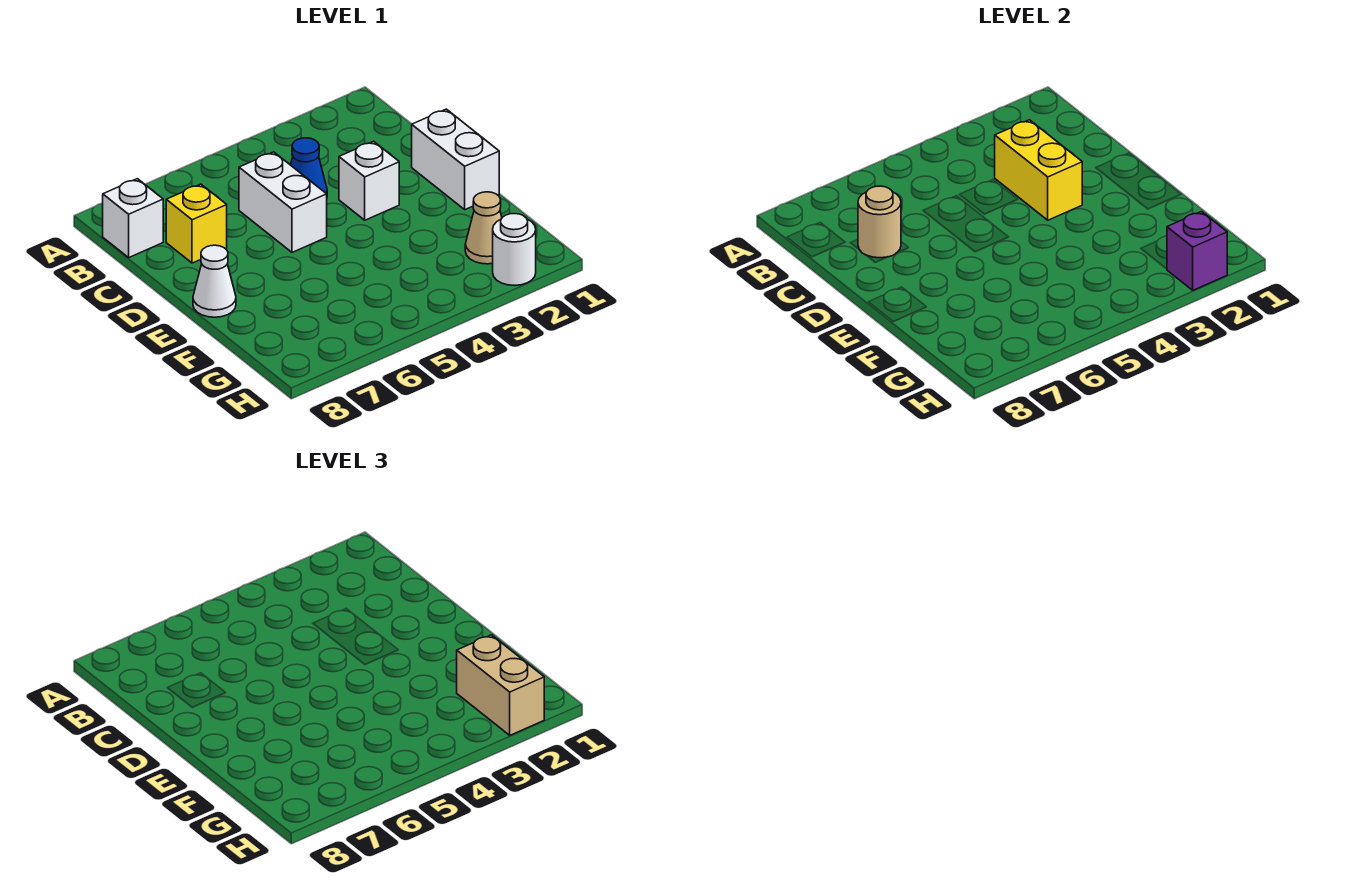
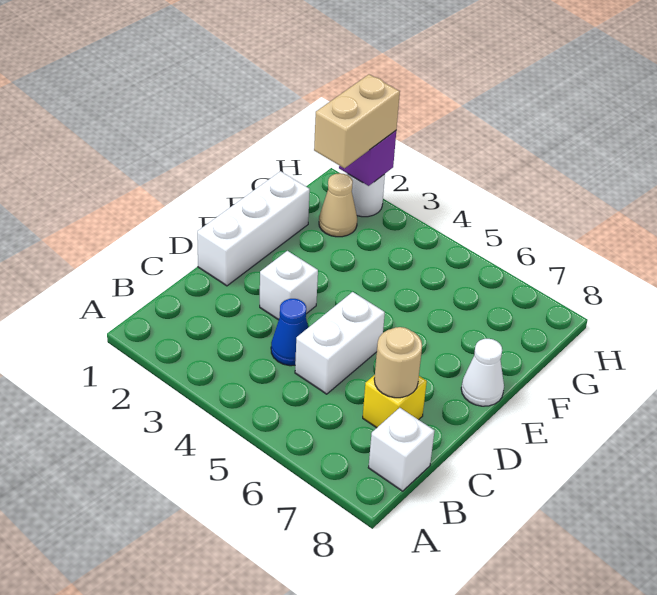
yellow brick C3:D3 level 2 -> none
white brick D1:E1 level 1 -> white brick D1:F1 level 1

